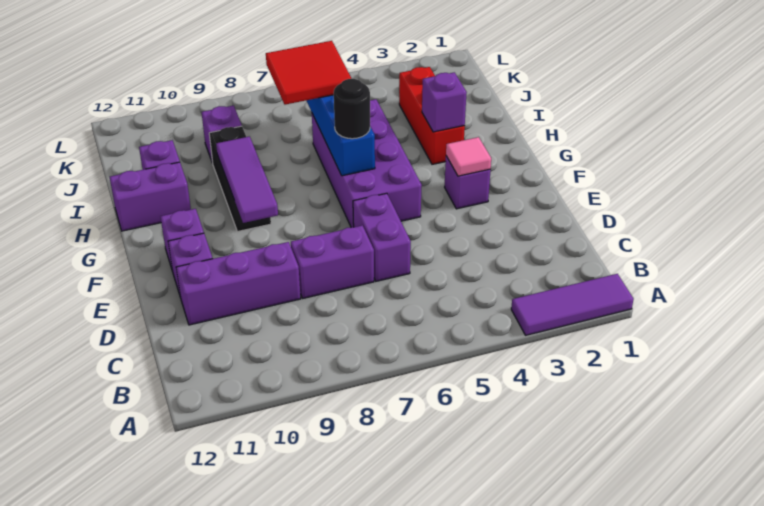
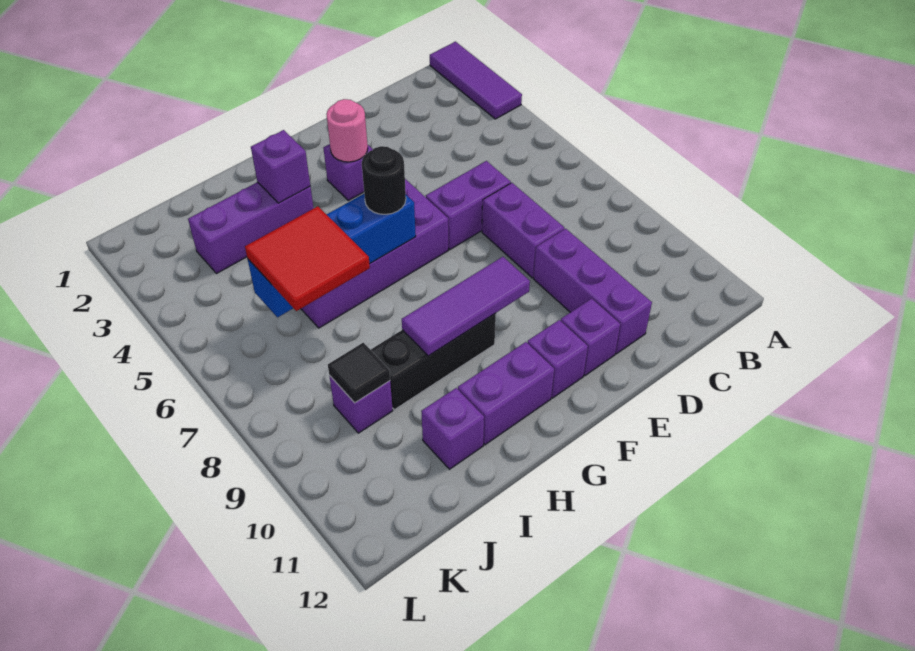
pink tile F3 level 2 -> pink round brick F3 level 2
red brick H3:J3 level 1 -> purple brick H3:J3 level 1
purple brick H11:H12 level 1 -> purple brick G11:H11 level 1
none -> black tile J9 level 2

